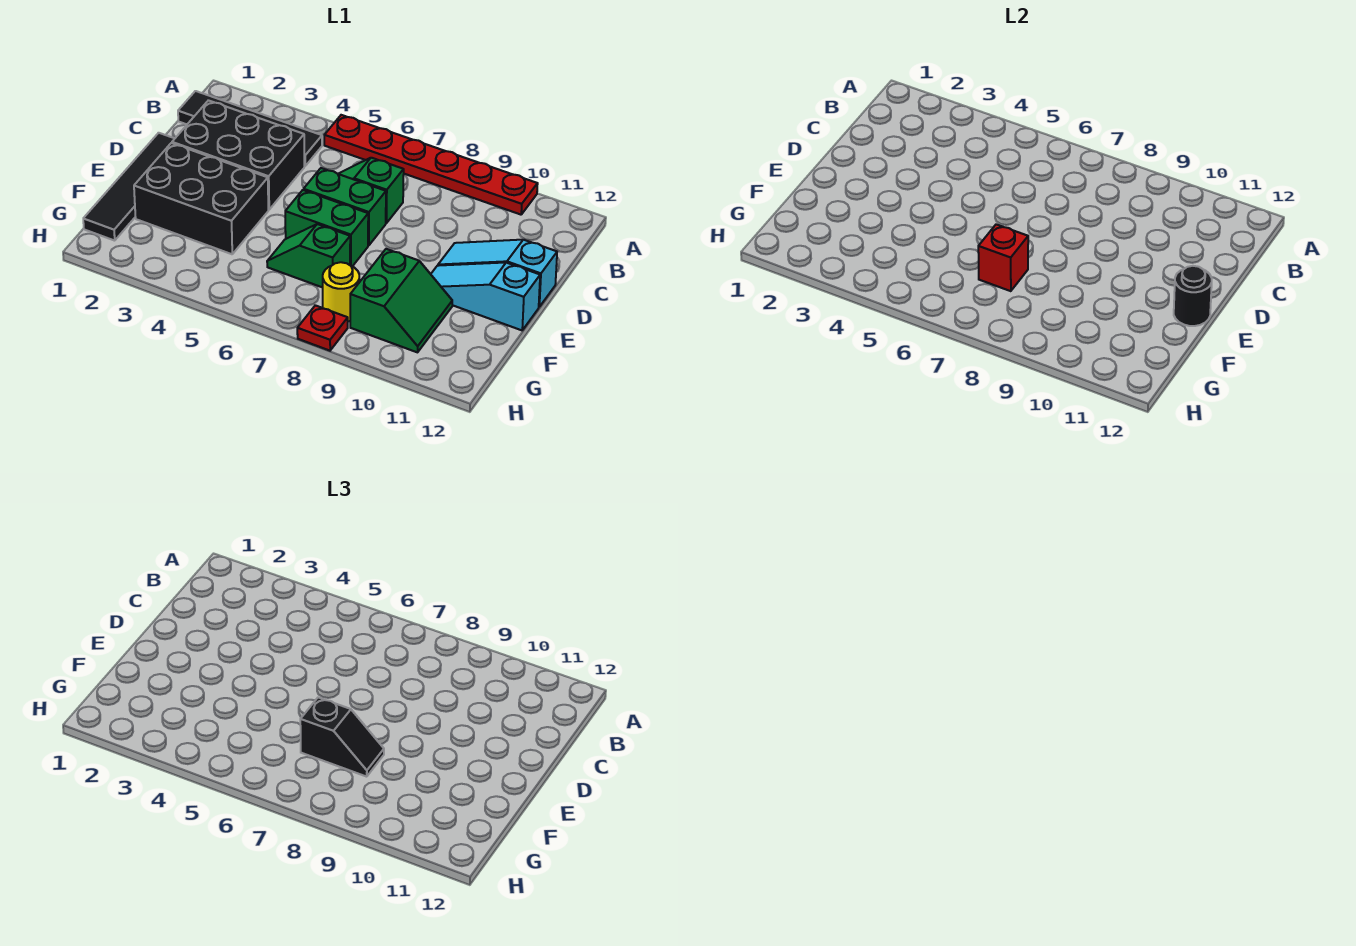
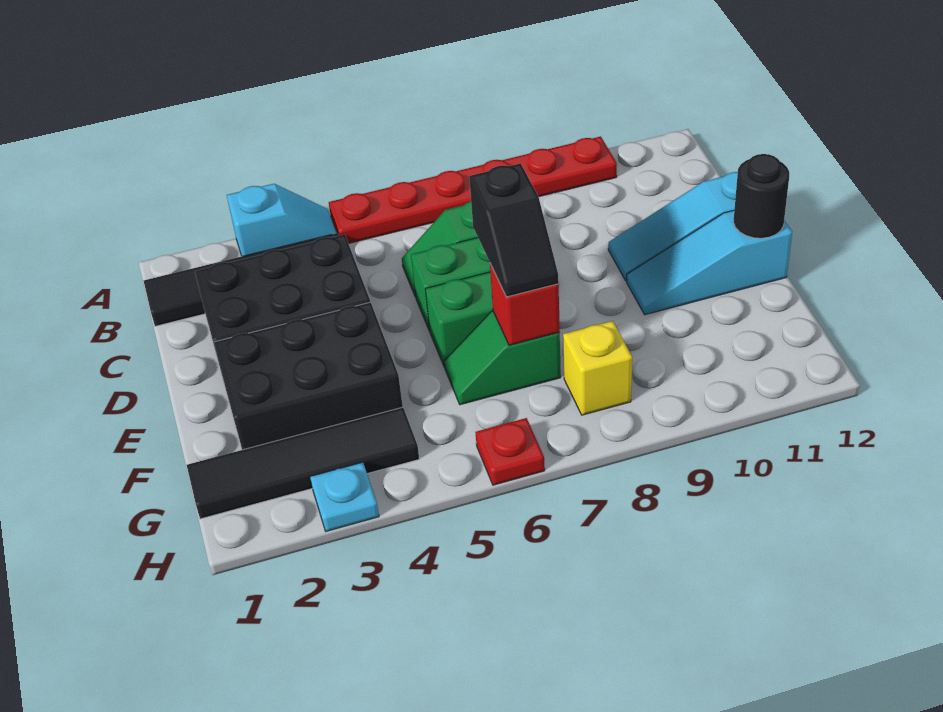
none -> cyan slope A3:A4 level 1 top 3
black tile D1:G1 level 1 -> black tile G1:G4 level 1
black slope F7:F8 level 3 top 7 -> black slope E7:F7 level 3 top E
green slope F9:G10 level 1 top 9 -> none
yellow round brick G8 level 1 -> yellow brick G8 level 1
none -> cyan plate H3 level 1
red plate H8 level 1 -> red plate H6 level 1

